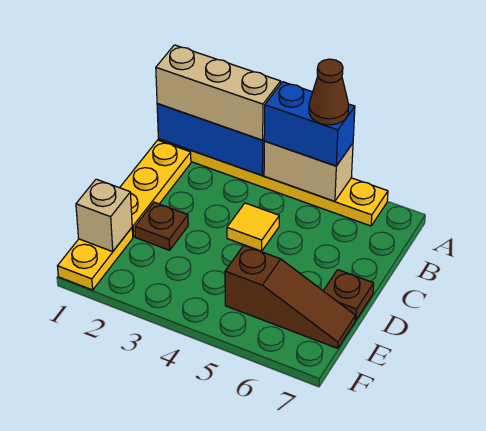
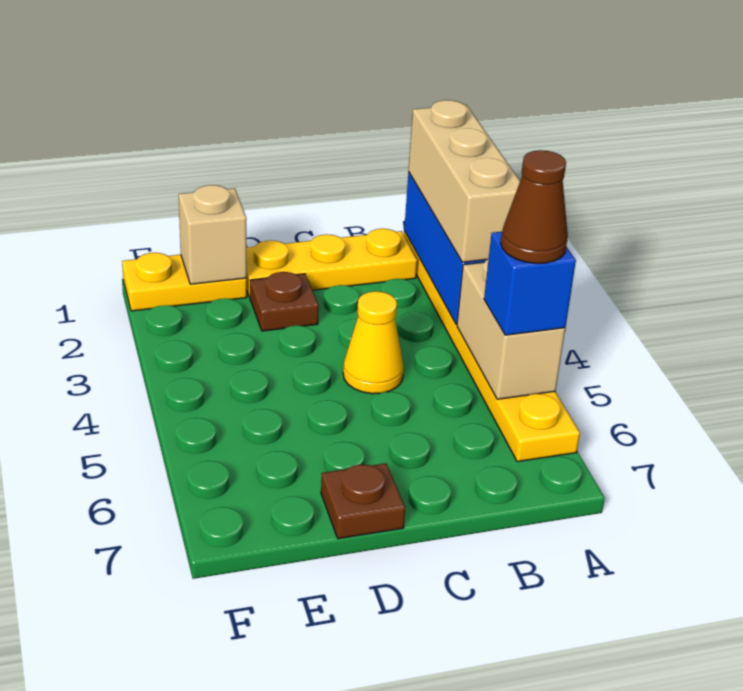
blue brick A4:A5 level 3 -> blue brick A5 level 3
yellow tile C4 level 1 -> yellow cone C4 level 1
brown slope E5:E7 level 1 top 5 -> none

